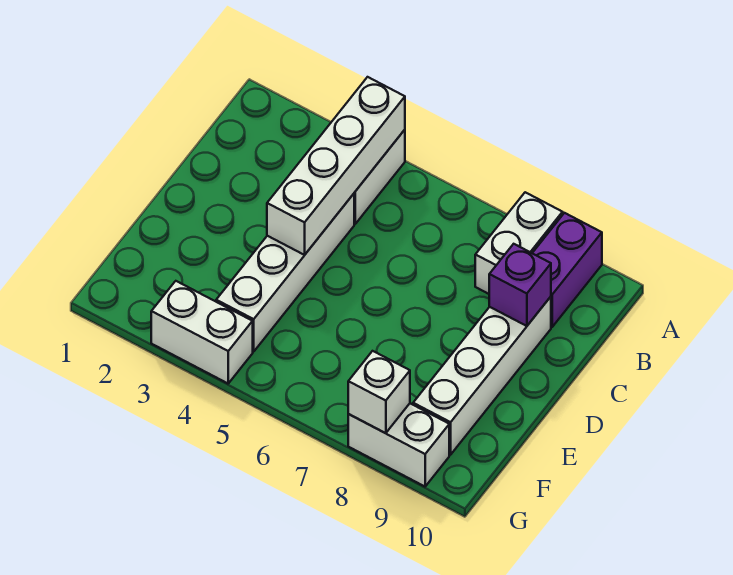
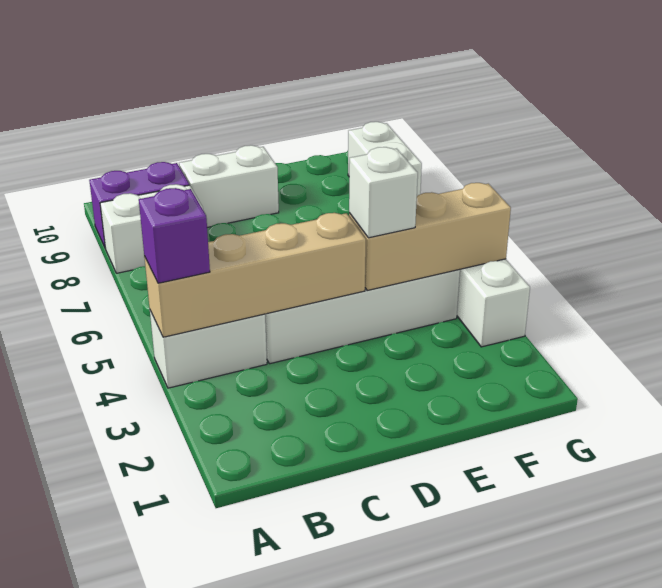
white brick A4:D4 level 2 -> tan brick A4:D4 level 2
white brick C9:F9 level 1 -> white brick C9:D9 level 1
purple brick C9 level 2 -> purple brick A4 level 3
none -> tan brick E4:G4 level 2
white brick G8 level 2 -> white brick E4 level 3

